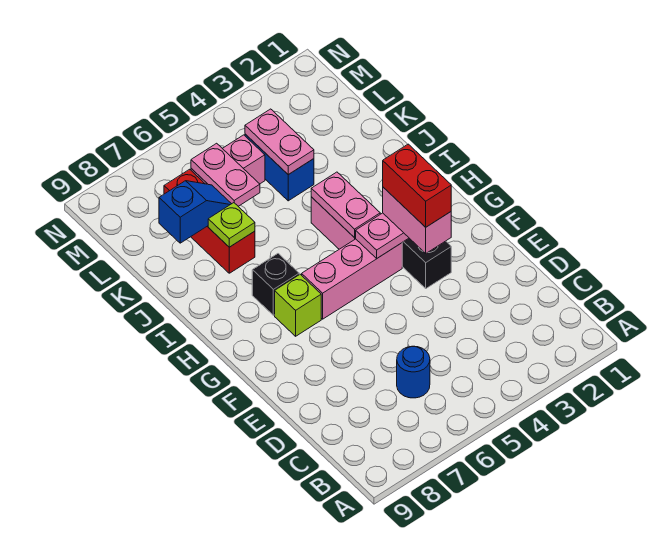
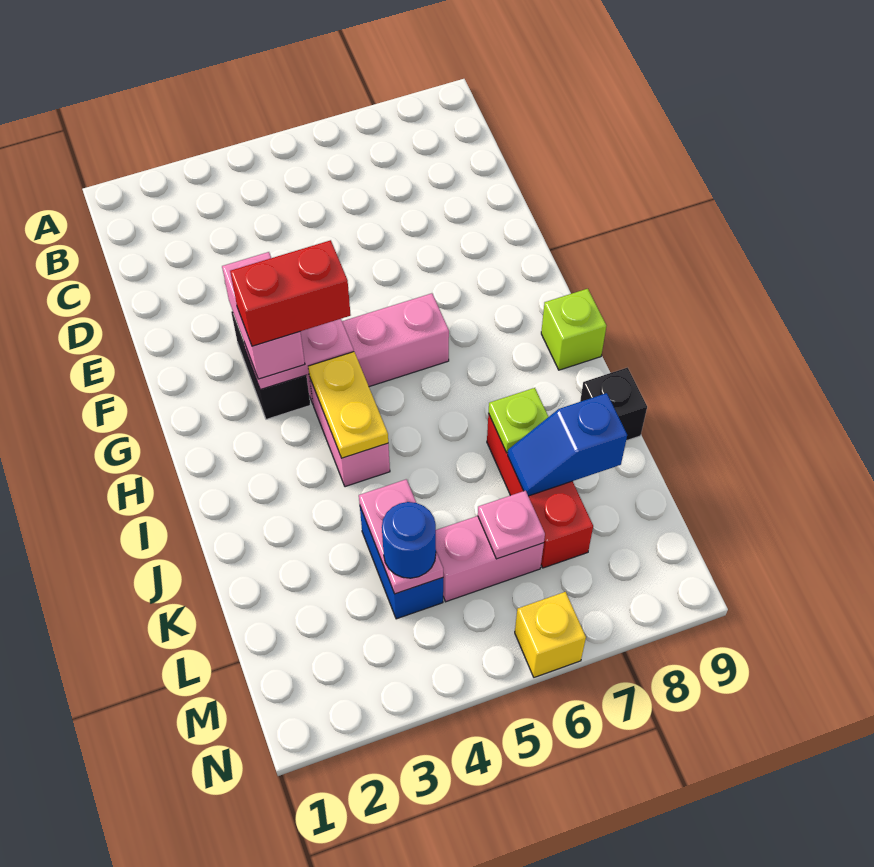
blue round brick C6 level 1 -> blue round brick L4 level 3
red brick F3:G3 level 4 -> red brick G3:G4 level 4
lime brick G7 level 1 -> lime brick H9 level 1
pink plate H4:I4 level 2 -> yellow plate H4:I4 level 2
black brick H7 level 1 -> black brick J9 level 1
pink plate K6:L6 level 2 -> pink plate L6 level 2
none -> yellow brick N6 level 1

